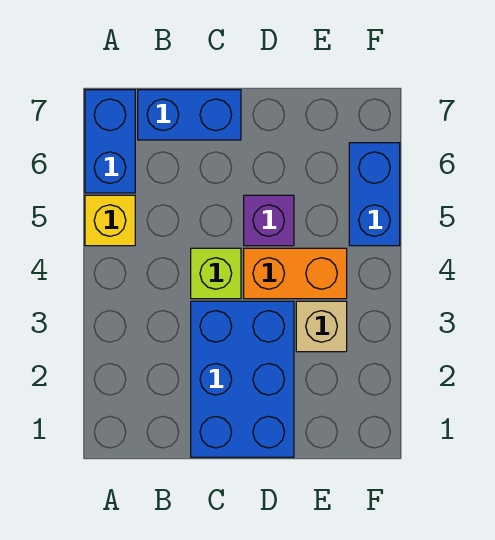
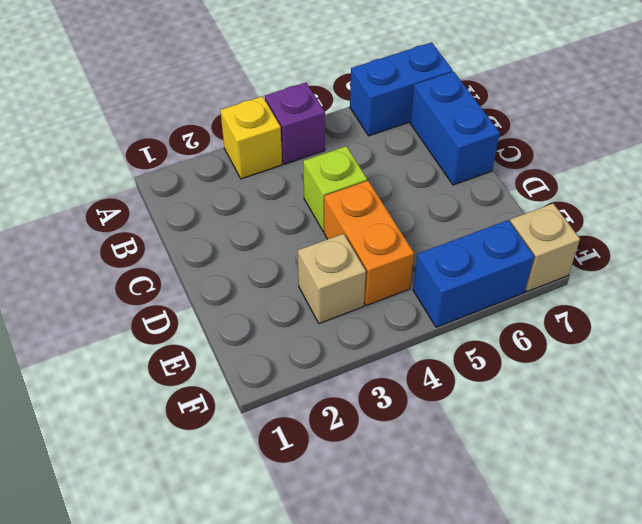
yellow brick A5 level 1 -> yellow brick A3 level 1
blue brick C1:D3 level 1 -> none
purple brick D5 level 1 -> purple brick A4 level 1
none -> tan brick F7 level 1

